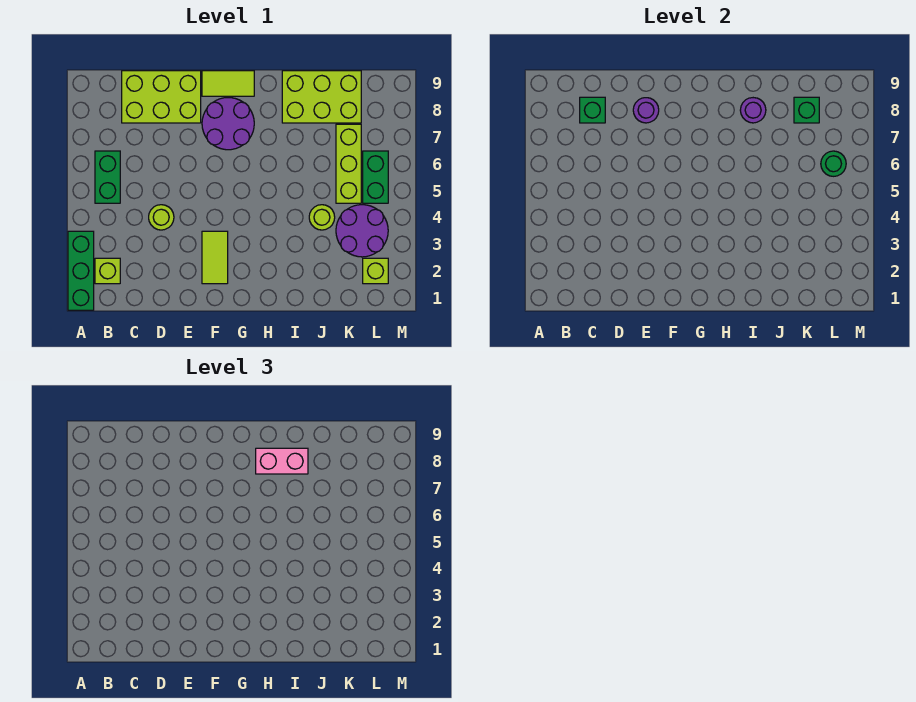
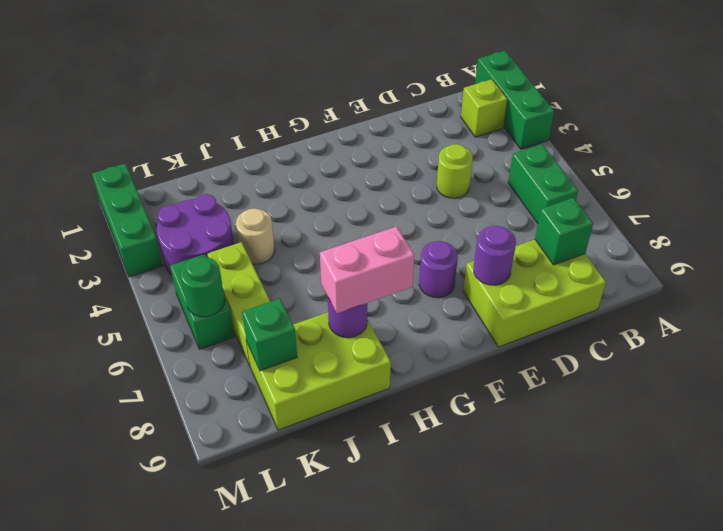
lime tile F2:F3 level 1 -> none
purple round brick F7:G8 level 1 -> purple round brick F7 level 1
lime tile F9:G9 level 1 -> none
lime round brick J4 level 1 -> tan round brick J4 level 1
lime brick L2 level 1 -> none
none -> green brick M1:M3 level 1

